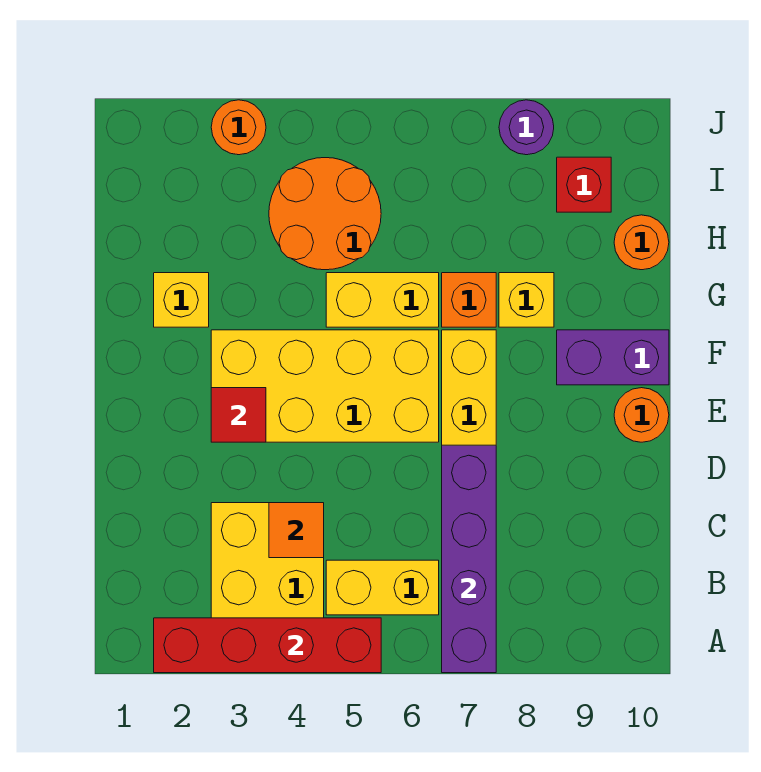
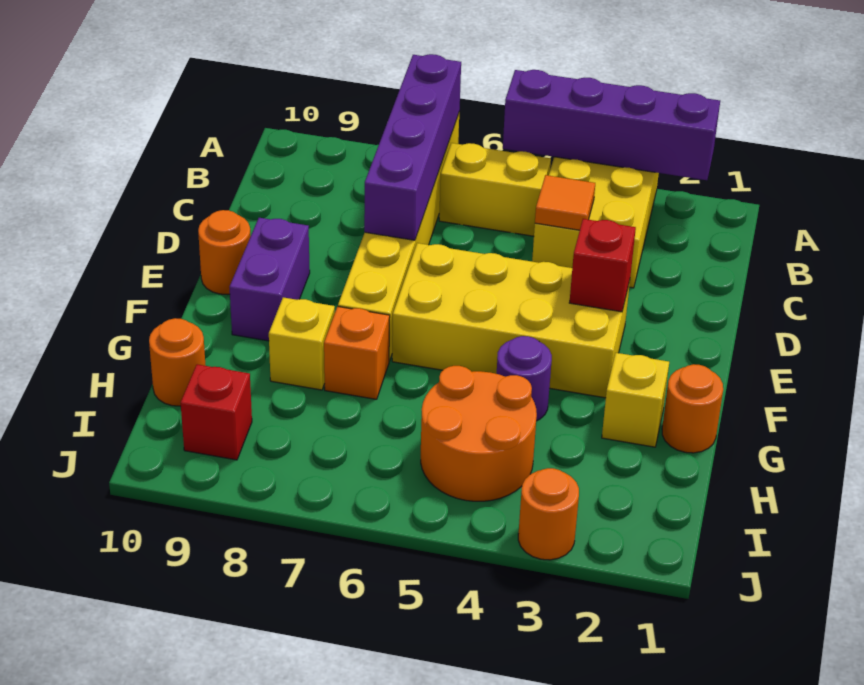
red brick A2:A5 level 2 -> purple brick A2:A5 level 2
red tile E3 level 2 -> red brick E3 level 2
purple brick F9:F10 level 1 -> purple brick E9:F9 level 1
none -> orange round brick G1 level 1
yellow brick G5:G6 level 1 -> none
purple round brick J8 level 1 -> purple round brick G4 level 1

